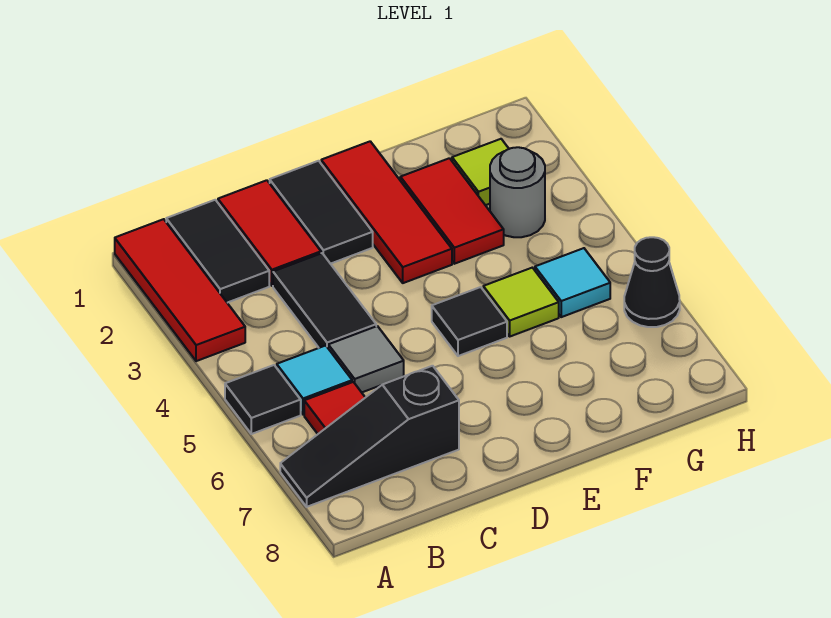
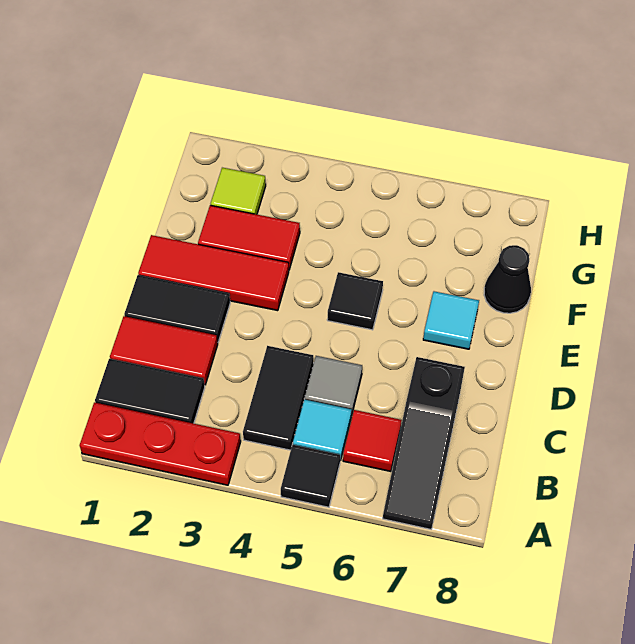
red tile A1:A3 level 1 -> red plate A1:A3 level 1
black tile C3:C4 level 1 -> black tile B4:C4 level 1
lime tile F5 level 1 -> none
grey round brick G3 level 1 -> none
cyan tile G5 level 1 -> cyan tile E7 level 1
black cone H6 level 1 -> black cone F8 level 1

